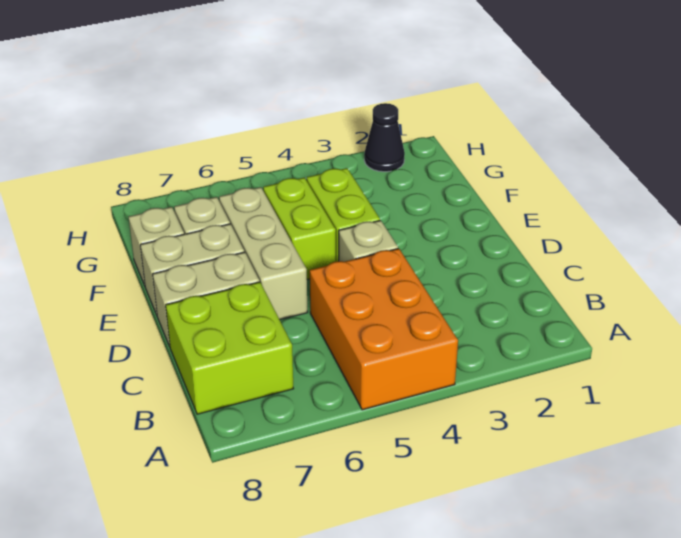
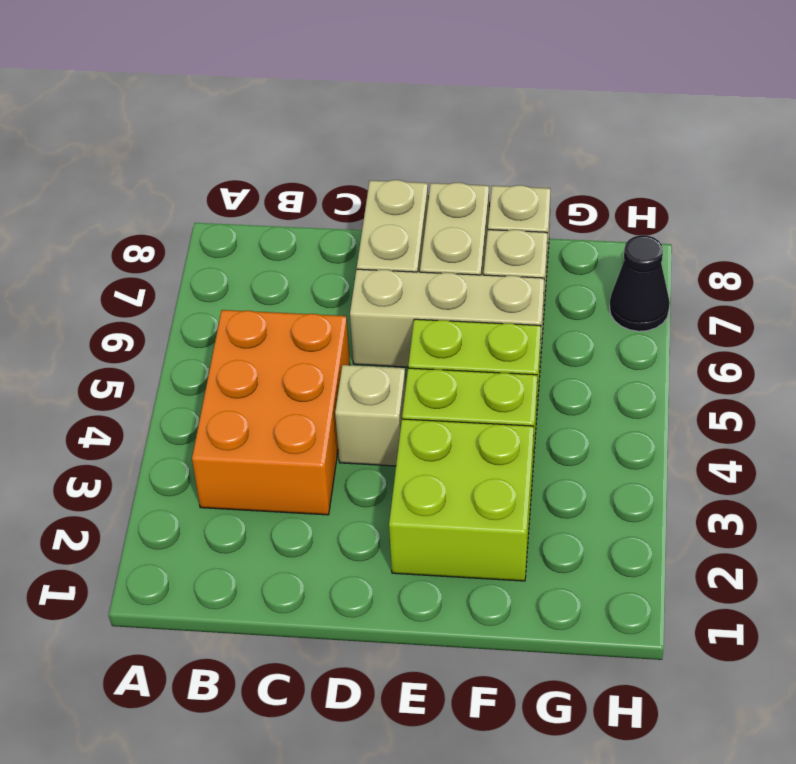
orange brick A4:C5 level 1 -> orange brick B3:C5 level 1
lime brick B7:C8 level 1 -> lime brick E2:F3 level 1
black cone H2 level 1 -> black cone H7 level 1

